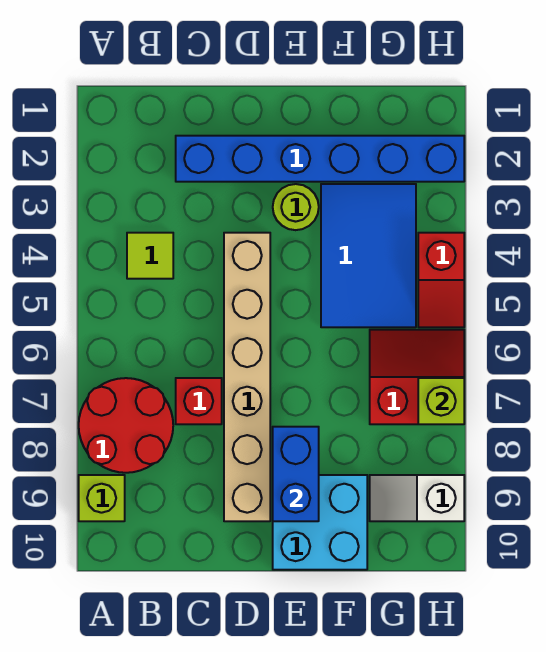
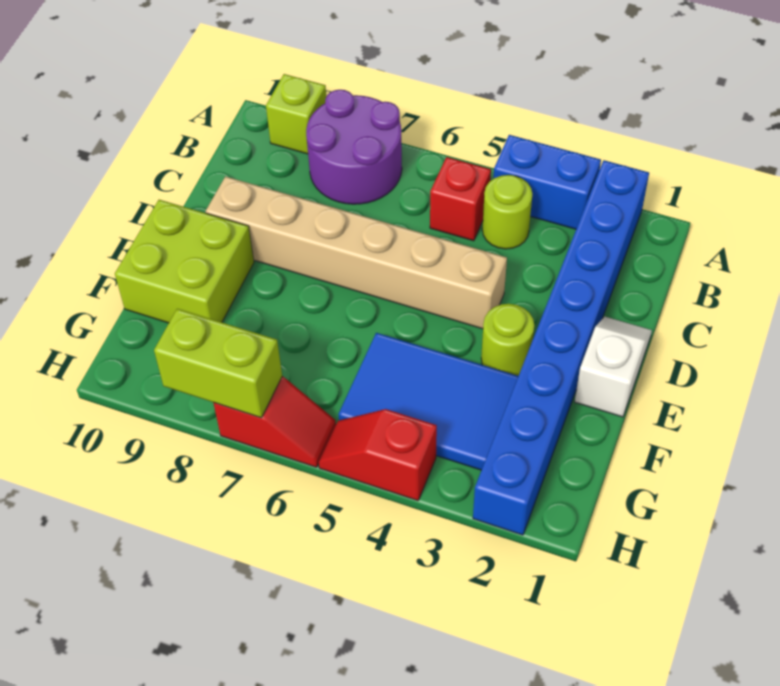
red round brick A7:B8 level 1 -> purple round brick A7:B8 level 1
lime tile B4 level 1 -> lime round brick B4 level 1
blue brick C2:H2 level 1 -> blue brick A2:H2 level 1
red brick C7 level 1 -> red brick B5 level 1
blue brick E8:E9 level 2 -> blue brick A3:A4 level 1
cyan brick E9:F10 level 1 -> lime brick E9:F10 level 1
red slope G6:H7 level 1 top 7 -> red slope H6:H7 level 1 top 7
white slope G9:H9 level 1 top H -> white slope D1:E1 level 1 top E
lime brick H7 level 2 -> lime brick H7:H8 level 2

